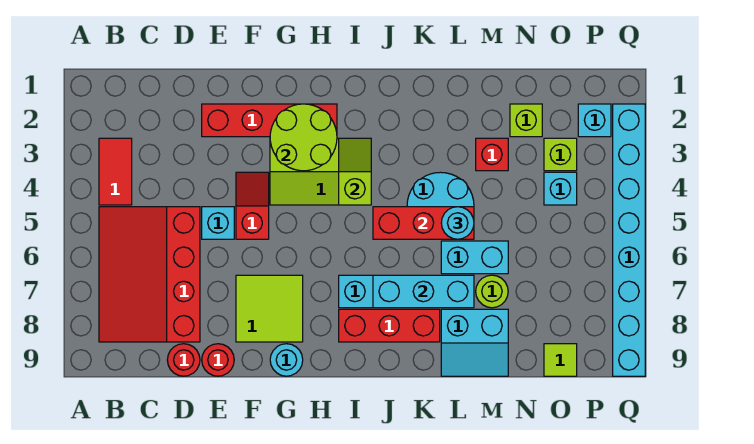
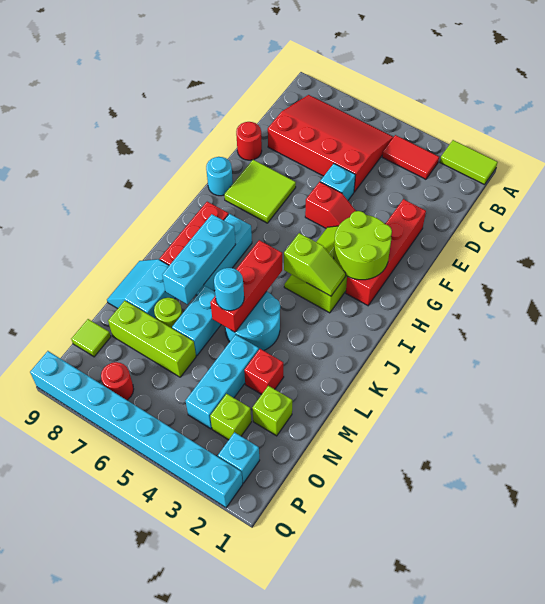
none -> lime tile A1:A2 level 1
red round brick D9 level 1 -> red round brick P7 level 1
none -> lime brick N6:N8 level 1
cyan brick O4 level 1 -> cyan brick M4:O4 level 1

